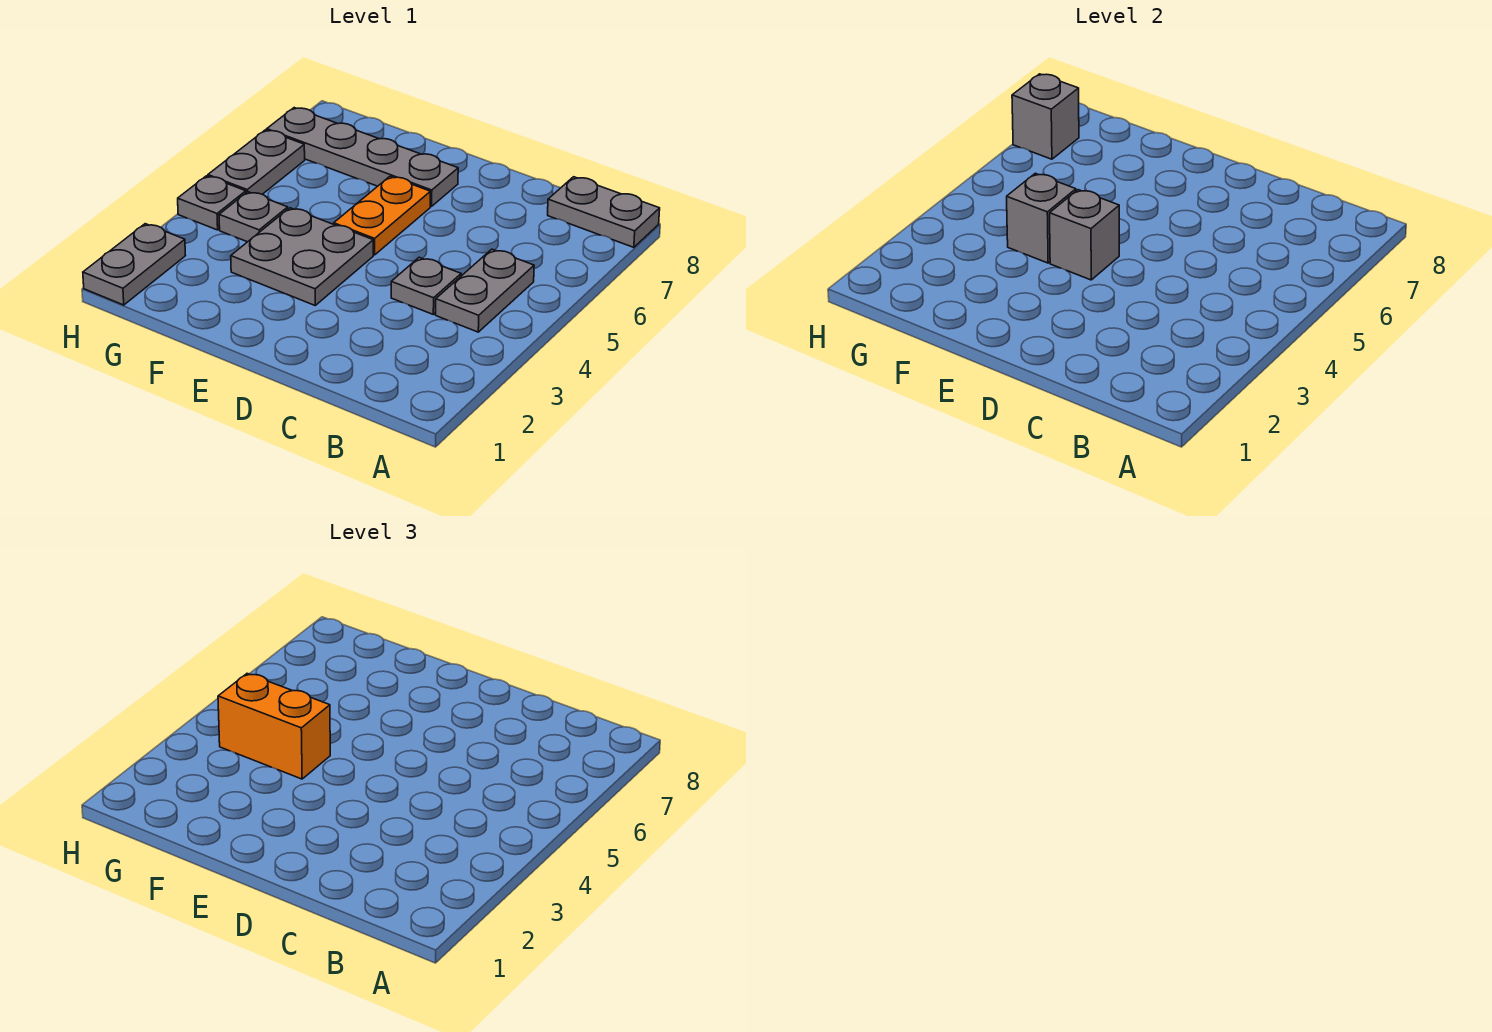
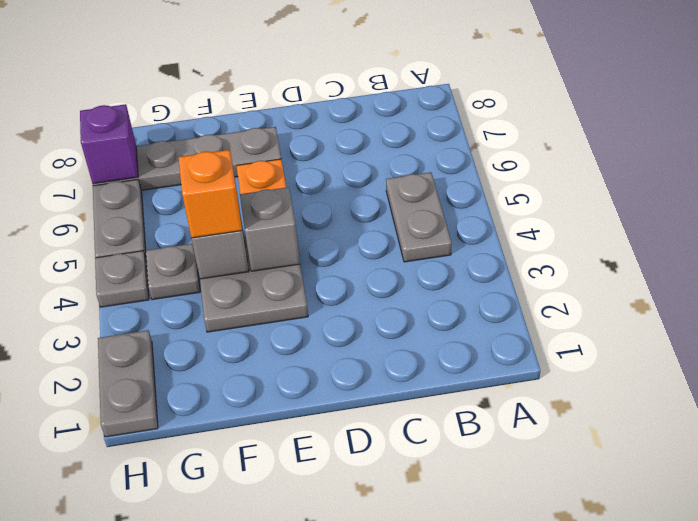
grey plate A8:B8 level 1 -> none
grey plate C4 level 1 -> none
orange brick F4:G4 level 3 -> orange brick F4 level 3
grey brick H7 level 2 -> purple brick H7 level 2

